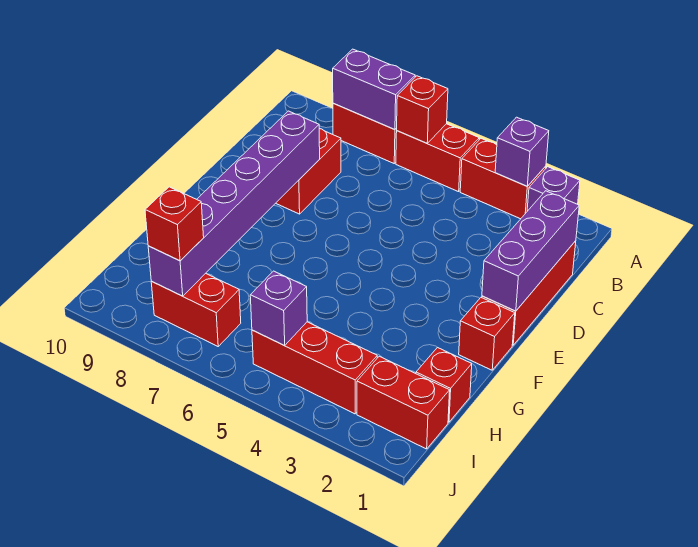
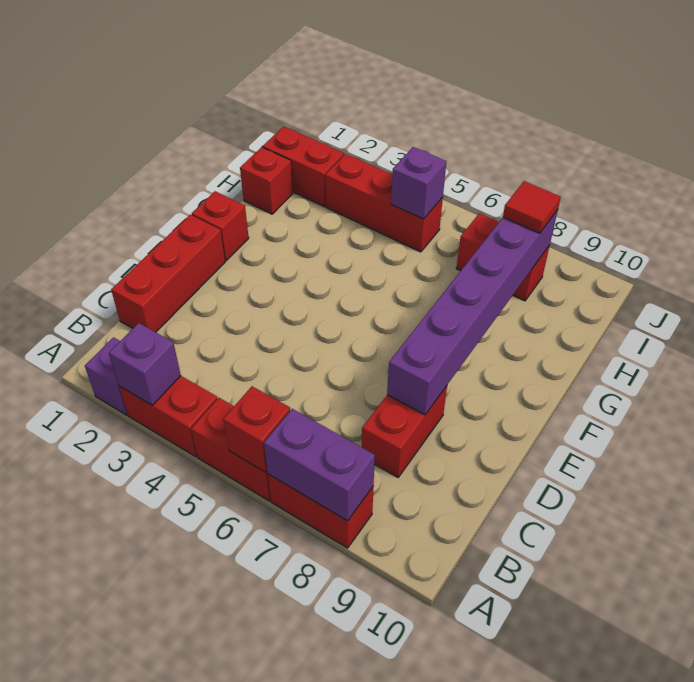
purple brick C1:E1 level 2 -> none
red brick I8 level 3 -> red tile I8 level 3

